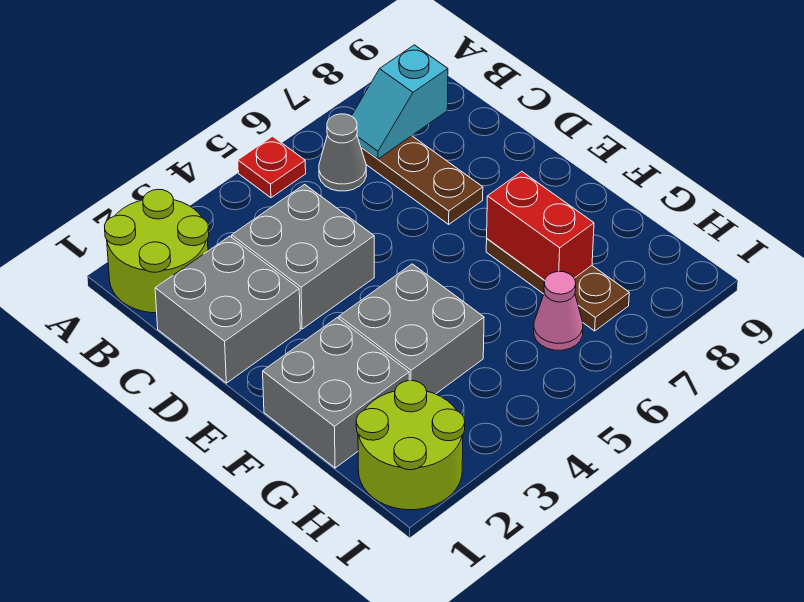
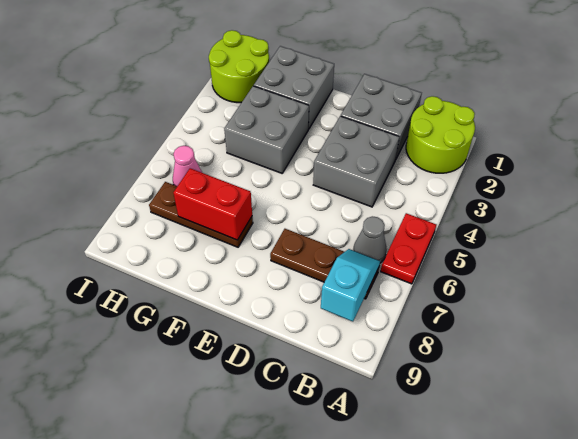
red plate A5 level 1 -> red plate A5:A6 level 1

